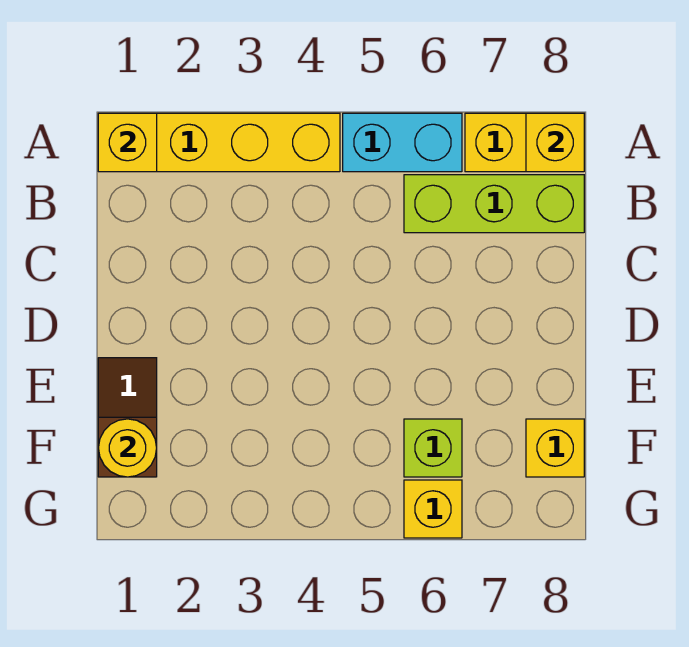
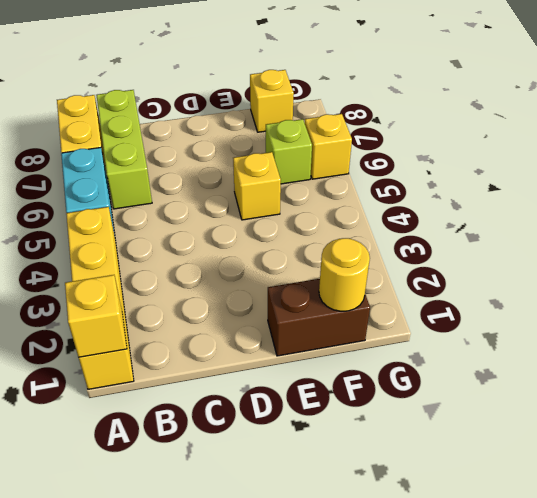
yellow brick A8 level 2 -> yellow brick E5 level 1
brown slope E1:F1 level 1 top F -> brown brick E1:F1 level 1

